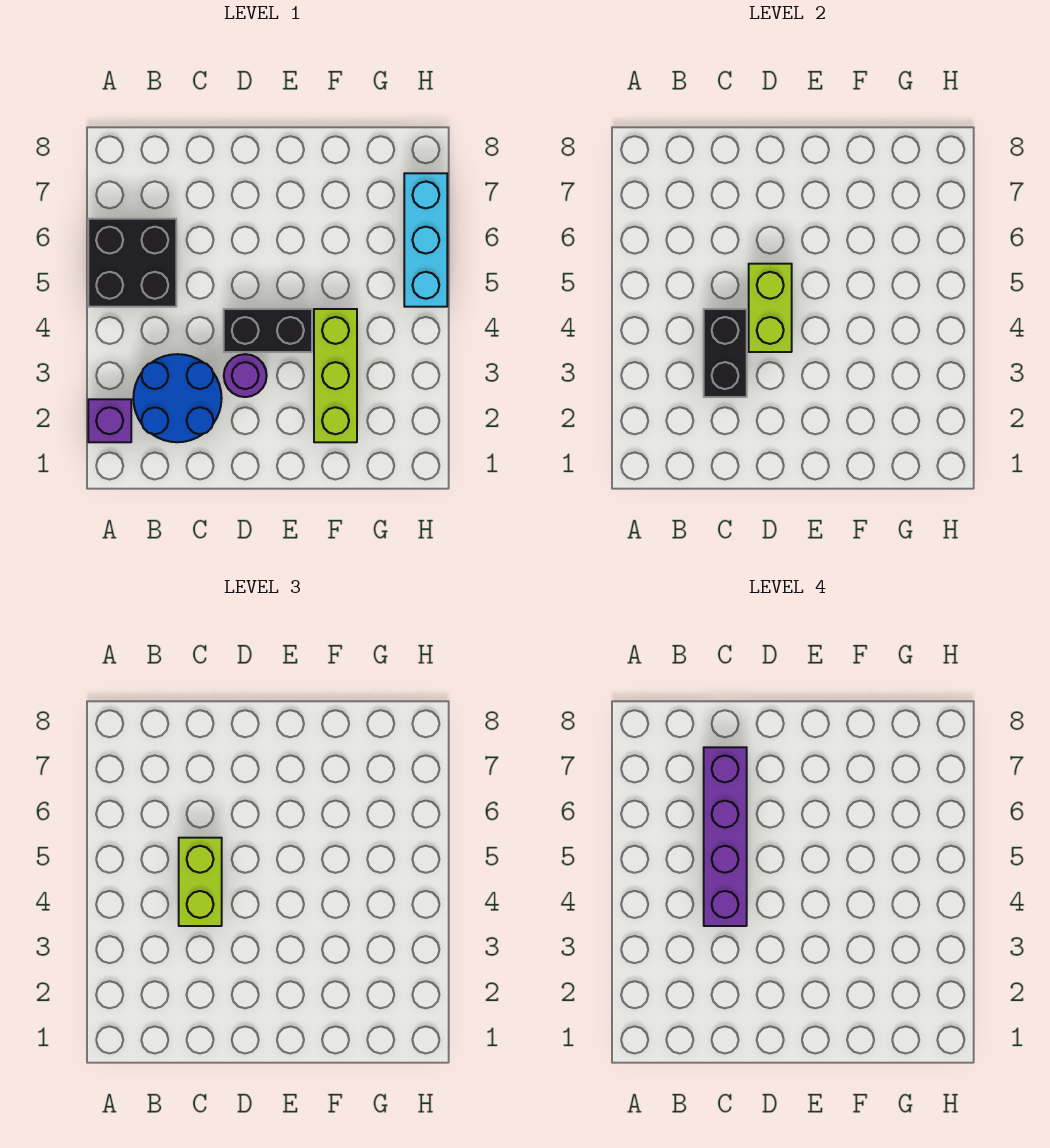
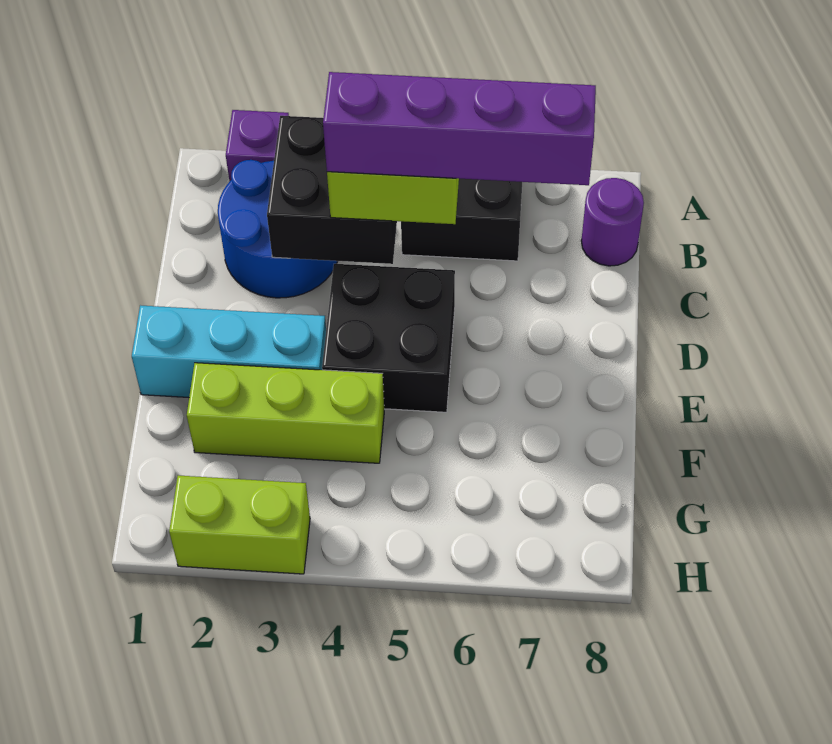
black brick C3:C4 level 2 -> black brick B3:C4 level 2
purple round brick D3 level 1 -> purple round brick B8 level 1
black brick D4:E4 level 1 -> black brick D4:E5 level 1
lime brick D4:D5 level 2 -> lime brick H2:H3 level 1
cyan brick H5:H7 level 1 -> cyan brick E1:E3 level 1

